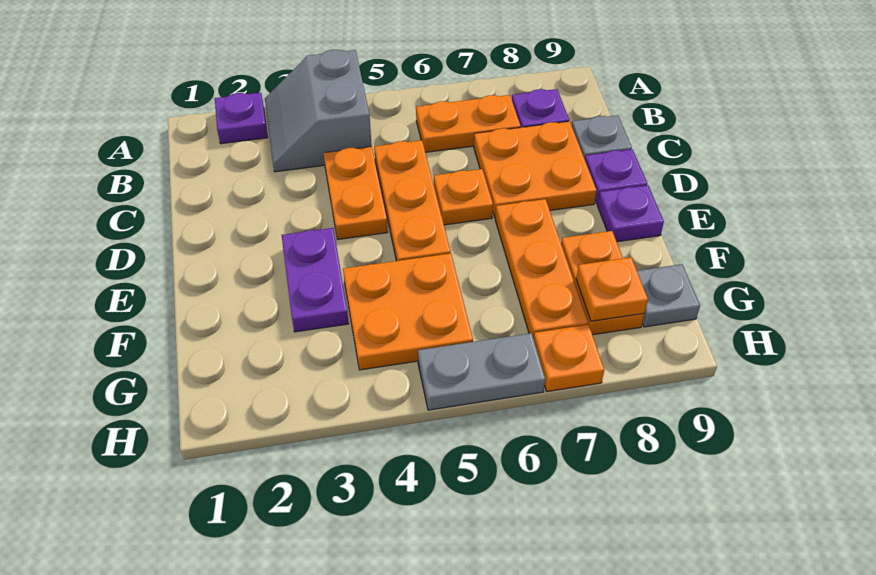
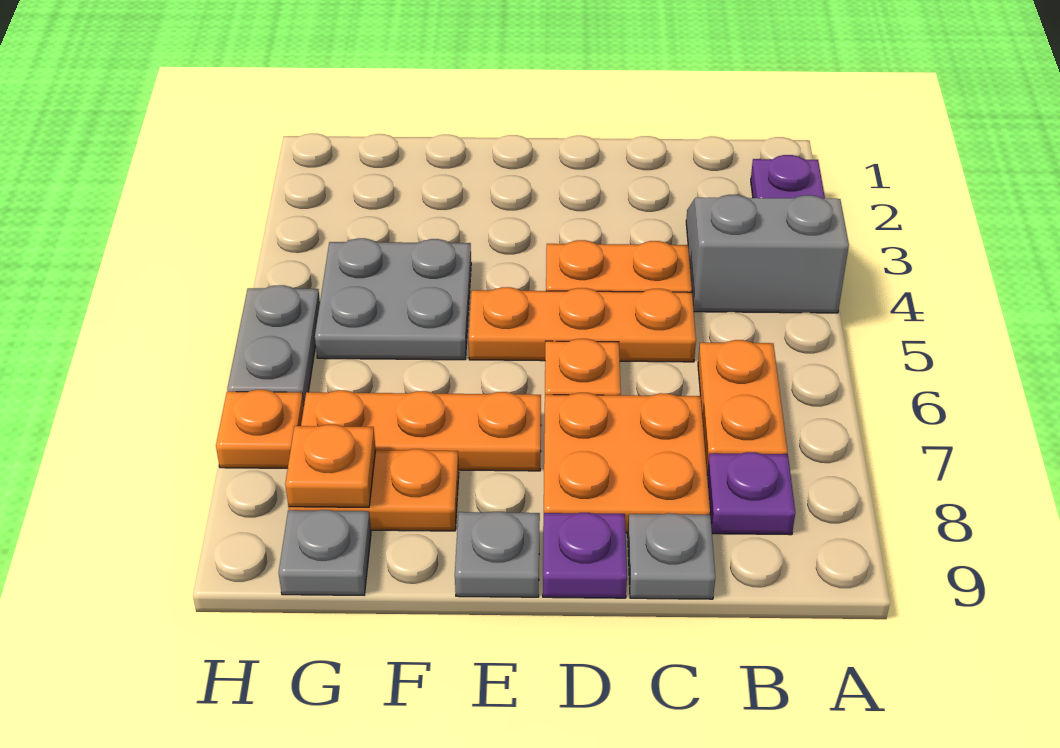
purple plate E3:F3 level 1 -> none
purple plate E9 level 1 -> grey plate E9 level 1
orange plate F4:G5 level 1 -> grey plate F4:G5 level 1

